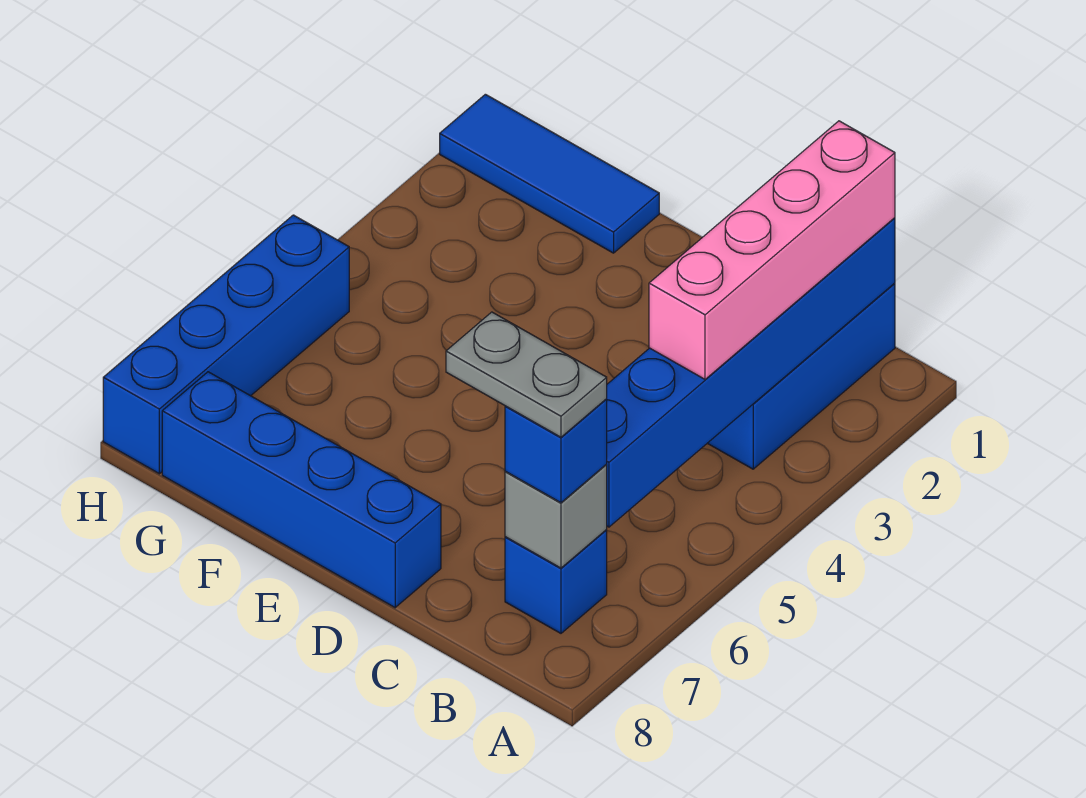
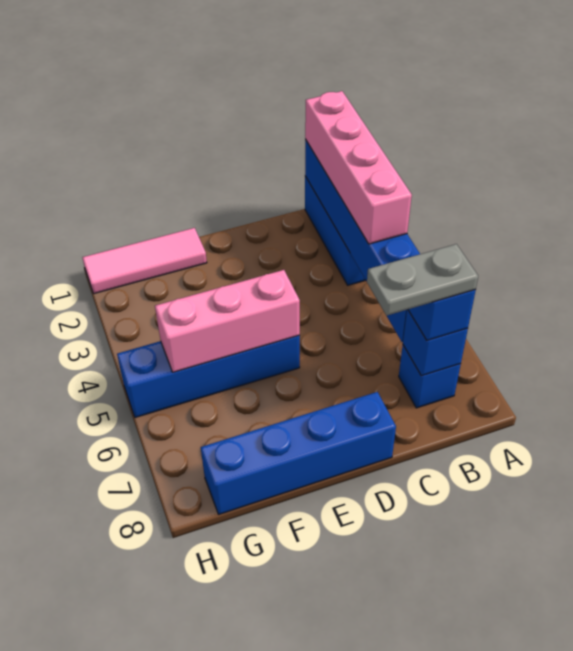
grey brick B7 level 2 -> blue brick B7 level 2
none -> pink brick E5:G5 level 2
blue tile F1:H1 level 1 -> pink tile F1:H1 level 1
blue brick H5:H8 level 1 -> blue brick E5:H5 level 1

